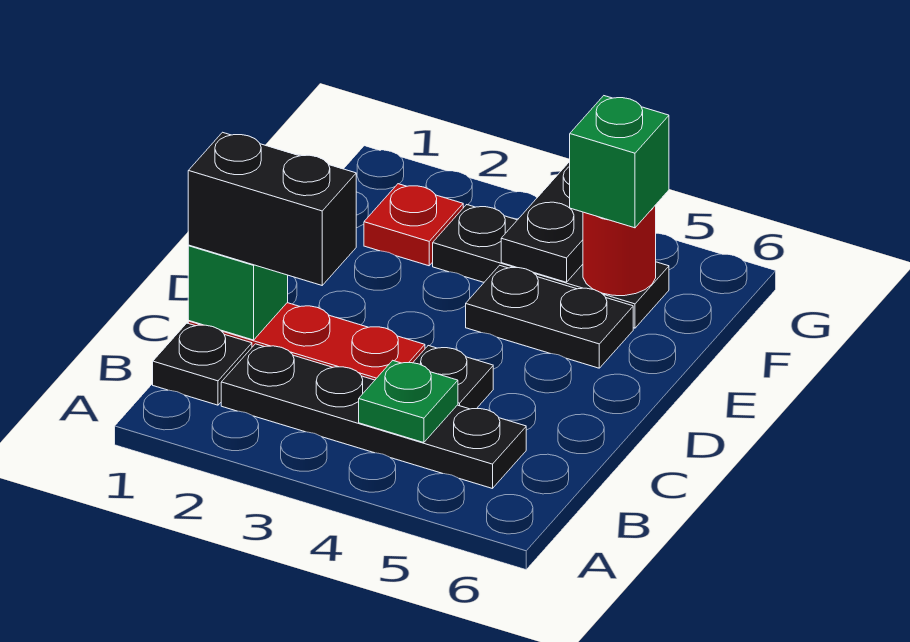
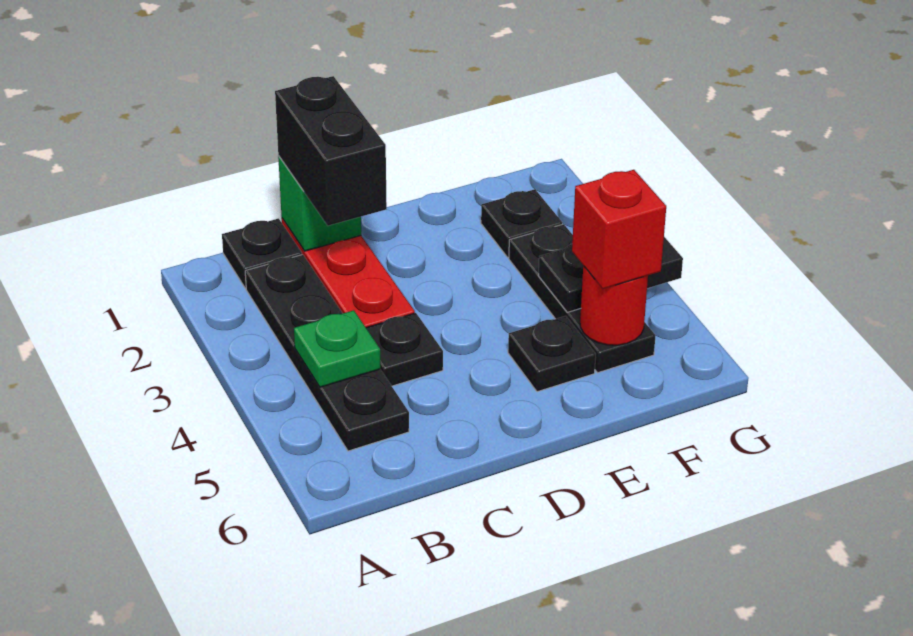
black plate E4:E5 level 1 -> black plate E5 level 1
red plate F2 level 1 -> black plate F2 level 1
green brick F5 level 3 -> red brick F5 level 3

